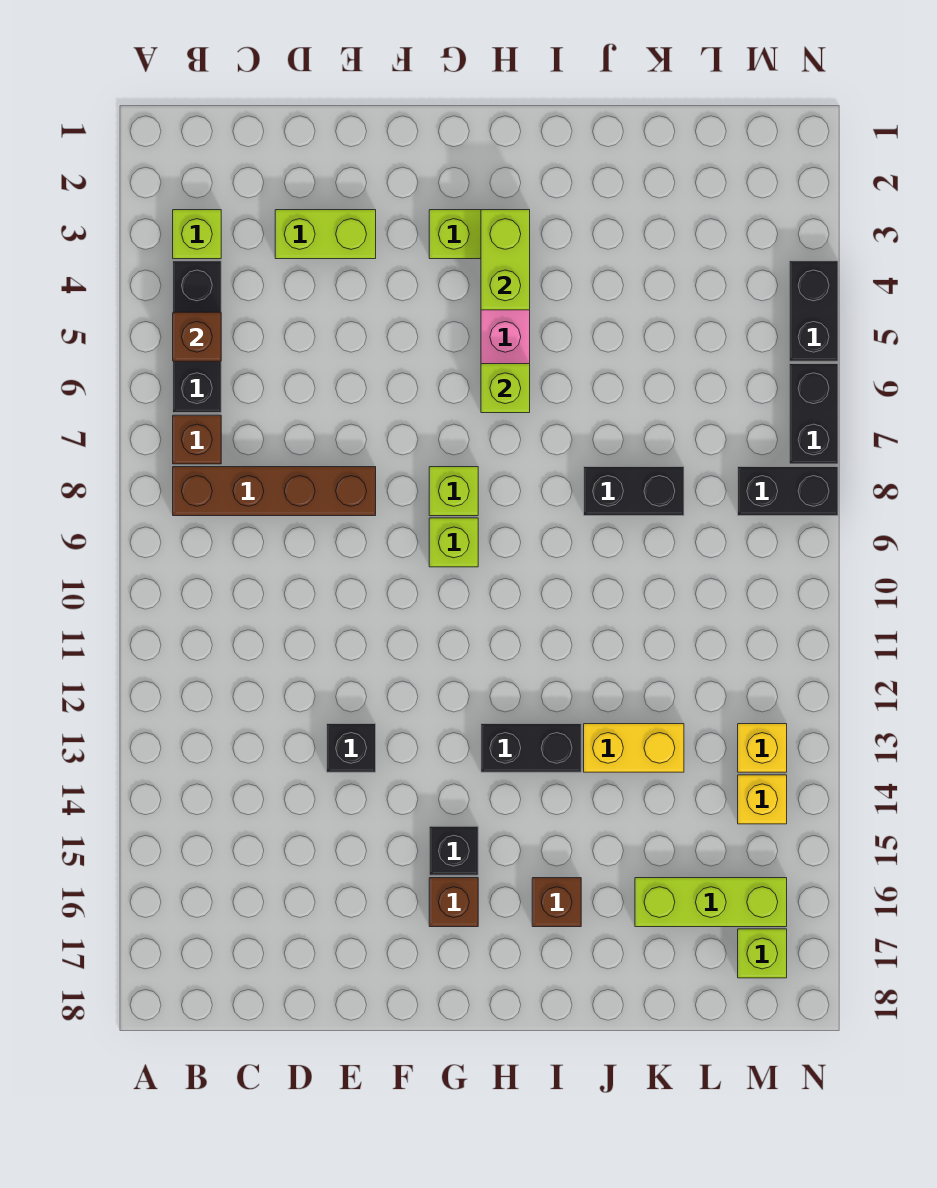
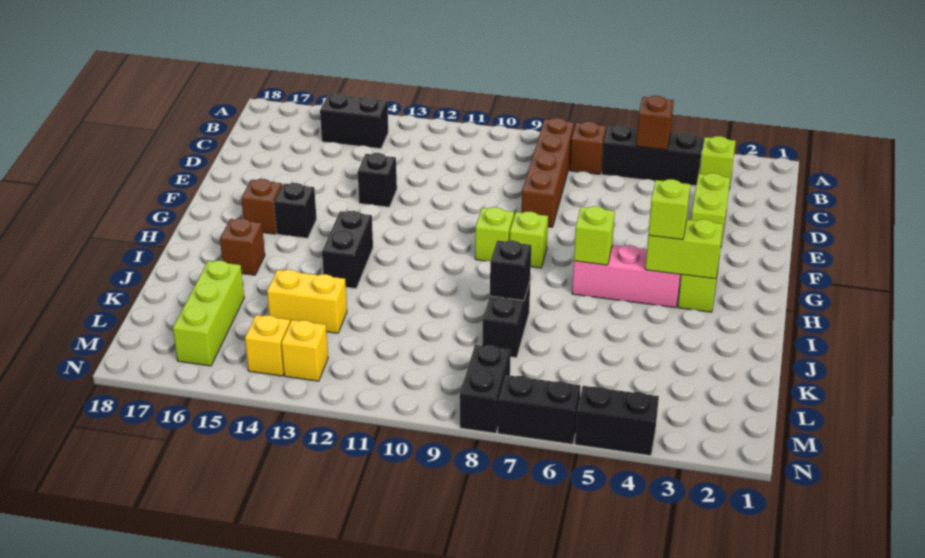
none -> black brick B14:B15 level 1
none -> black brick J8 level 2
yellow brick J13:K13 level 1 -> yellow brick K13:K14 level 1
lime brick M17 level 1 -> lime brick H4 level 3

